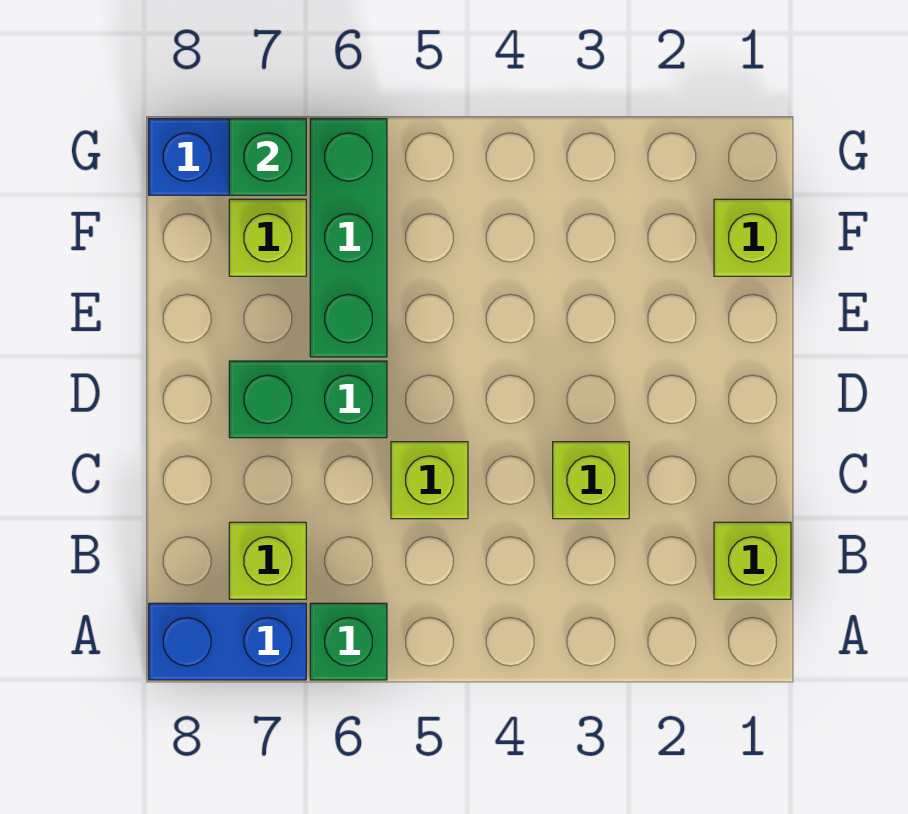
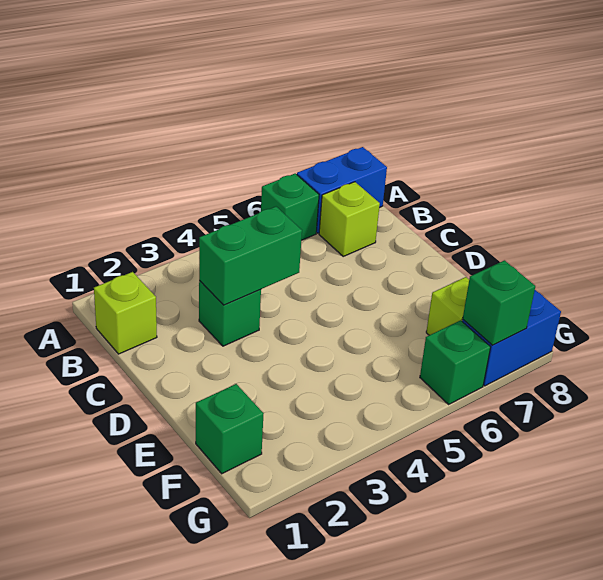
lime brick C3 level 1 -> green brick C3 level 1
lime brick C5 level 1 -> none
green brick D6:D7 level 1 -> green brick C3:C4 level 2
green brick E6:G6 level 1 -> green brick G6 level 1
lime brick F1 level 1 -> green brick F1 level 1

